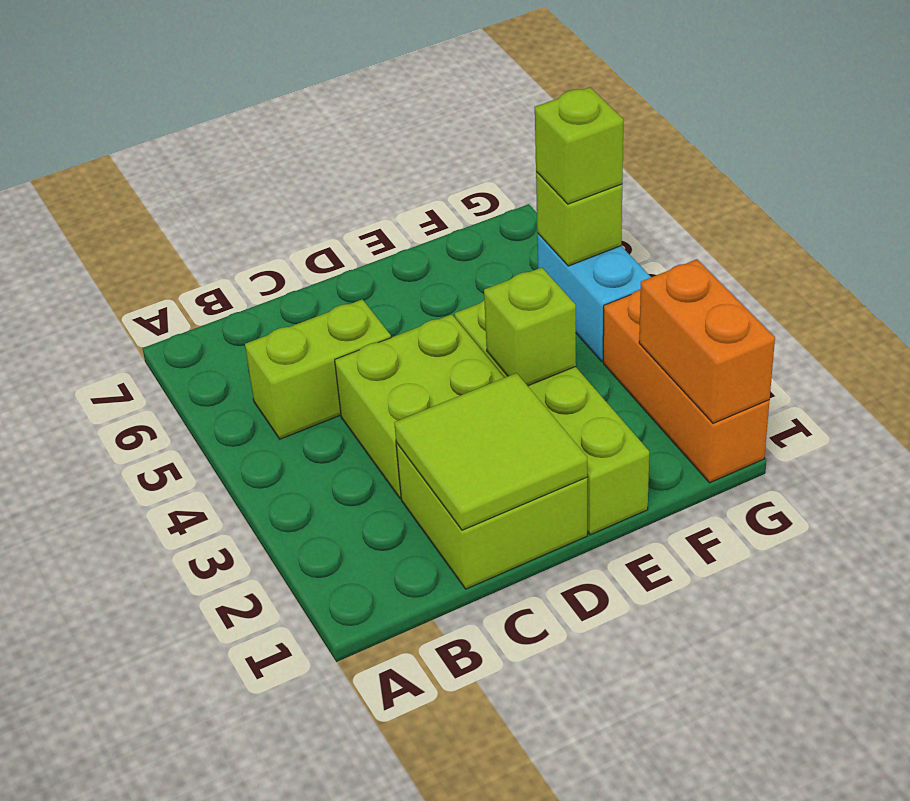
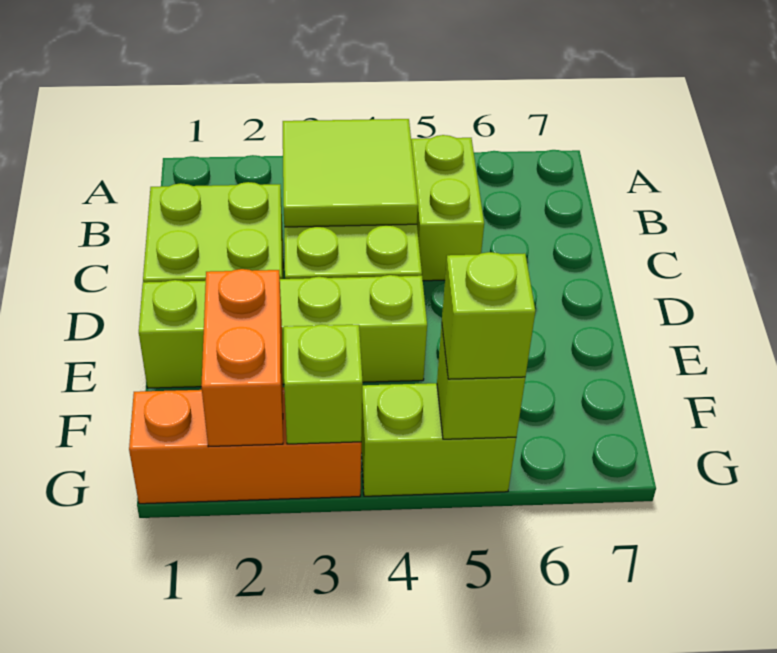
lime tile C1:D2 level 2 -> lime tile B3:C4 level 2
lime brick E3 level 2 -> lime brick G3 level 2
orange brick G1:G2 level 2 -> orange brick F2:G2 level 2
cyan brick G4:G5 level 1 -> lime brick G4:G5 level 1

